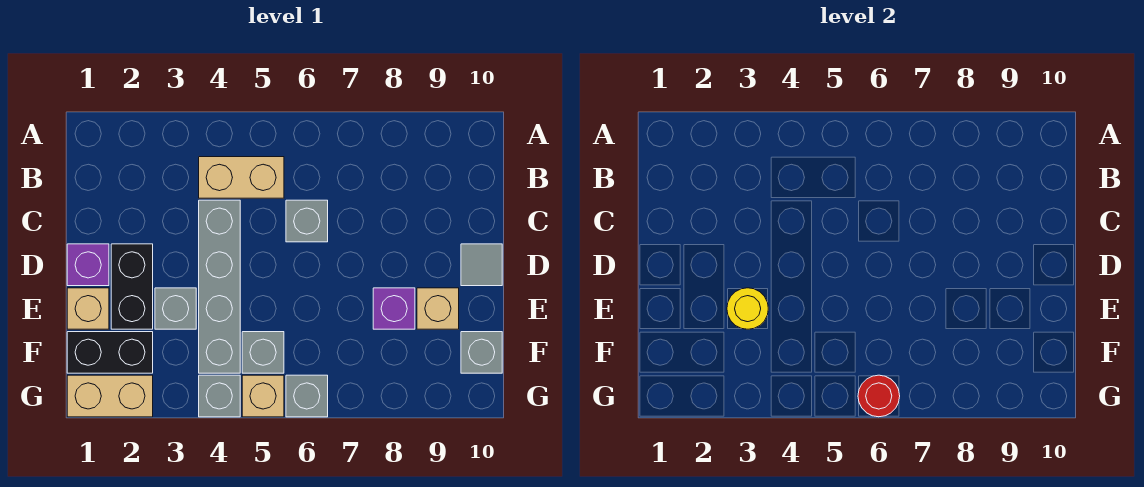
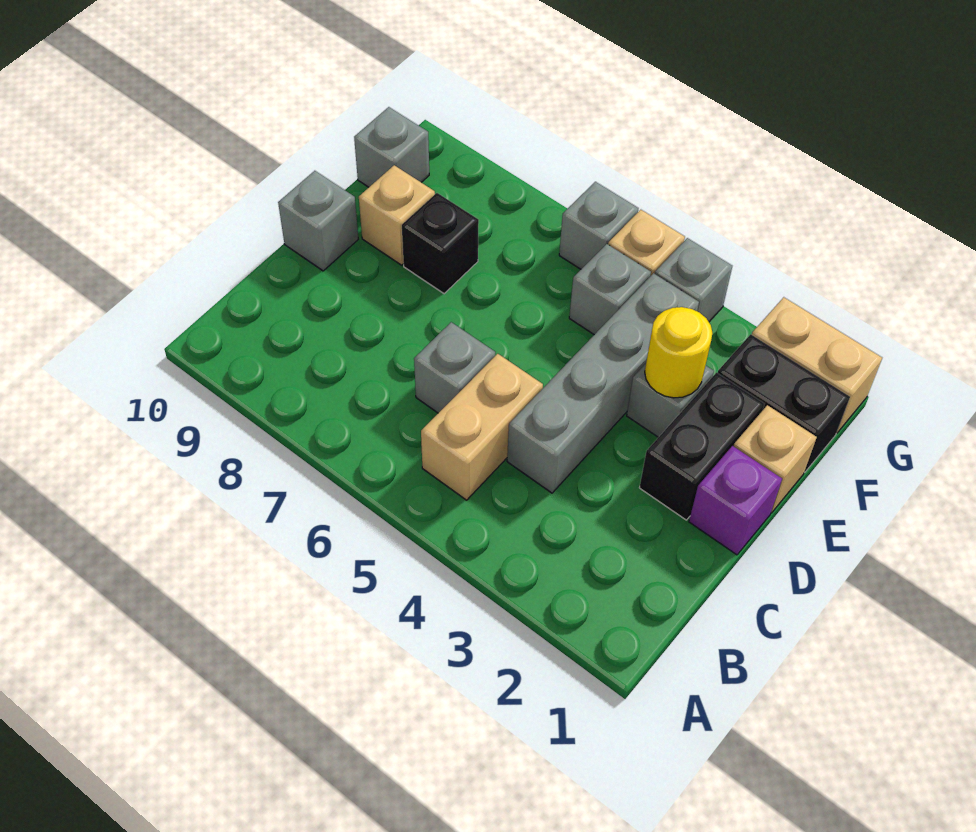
tan brick B4:B5 level 1 -> tan brick B5:C5 level 1
grey tile D10 level 1 -> grey brick D10 level 1
purple brick E8 level 1 -> black brick E8 level 1
red round brick G6 level 2 -> none

